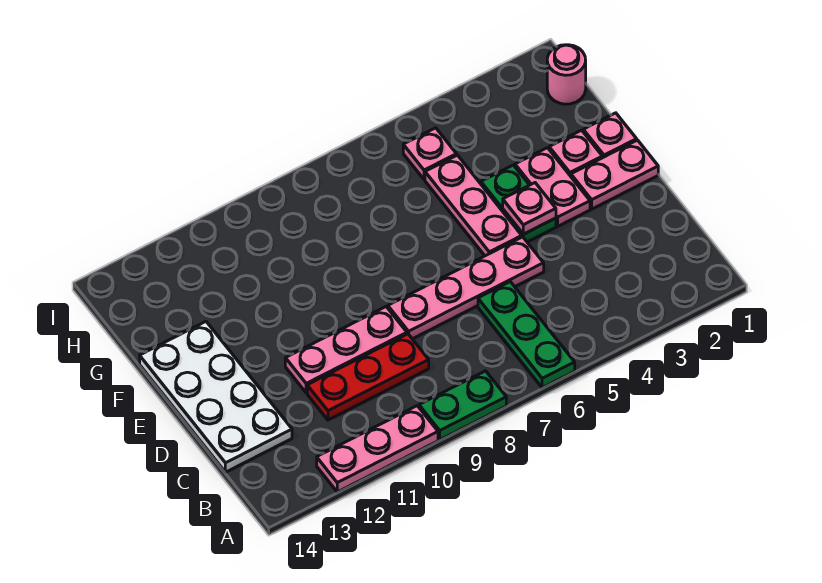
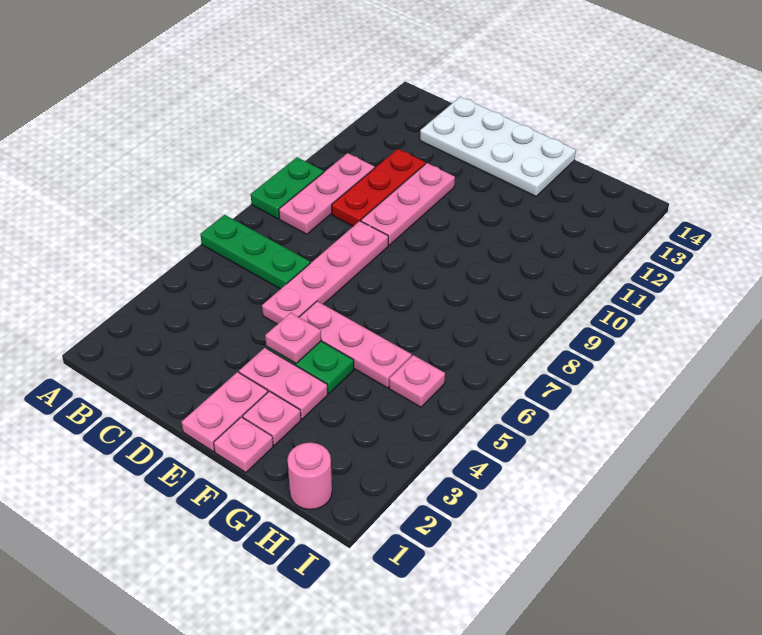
pink plate A10:A12 level 1 -> pink plate B8:B10 level 1

